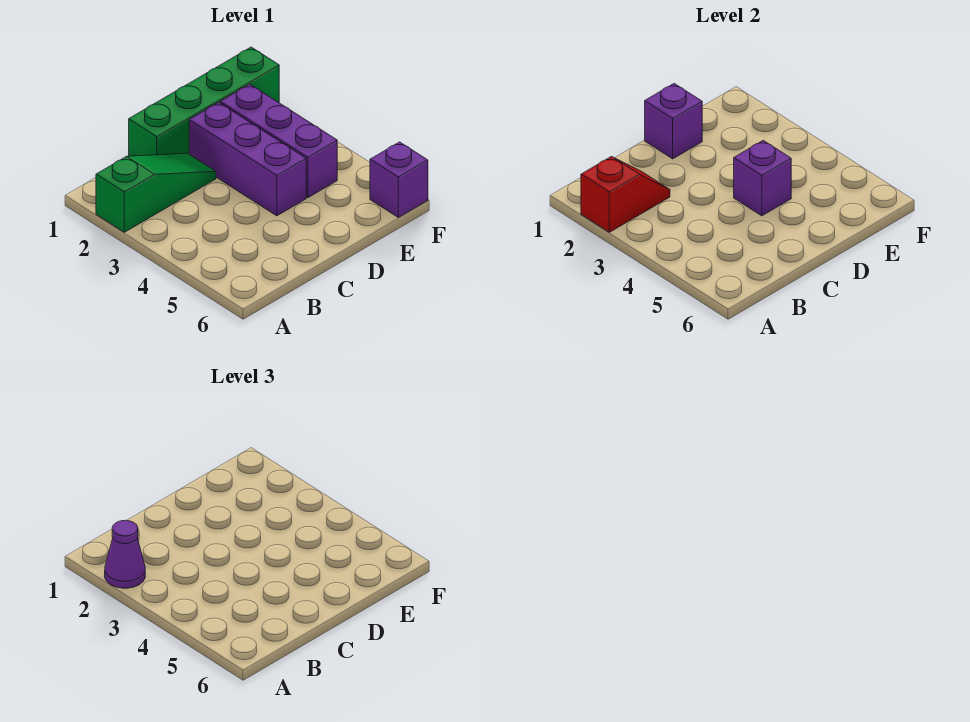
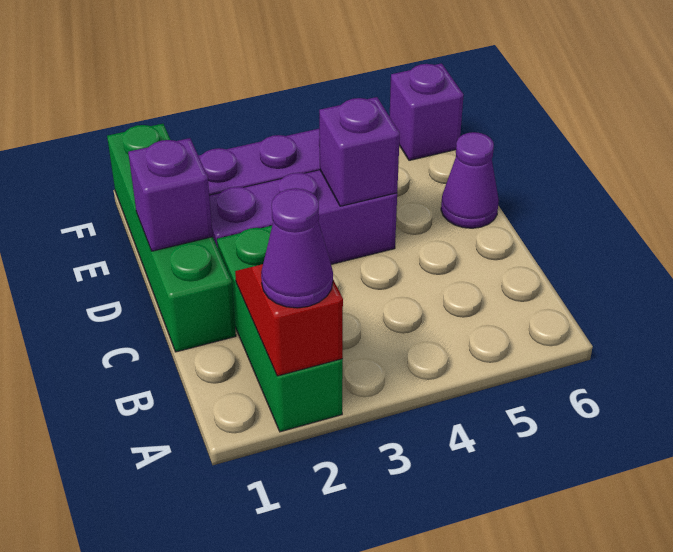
green slope A2:C2 level 1 top A -> green brick A2:C2 level 1
none -> purple cone D6 level 1

